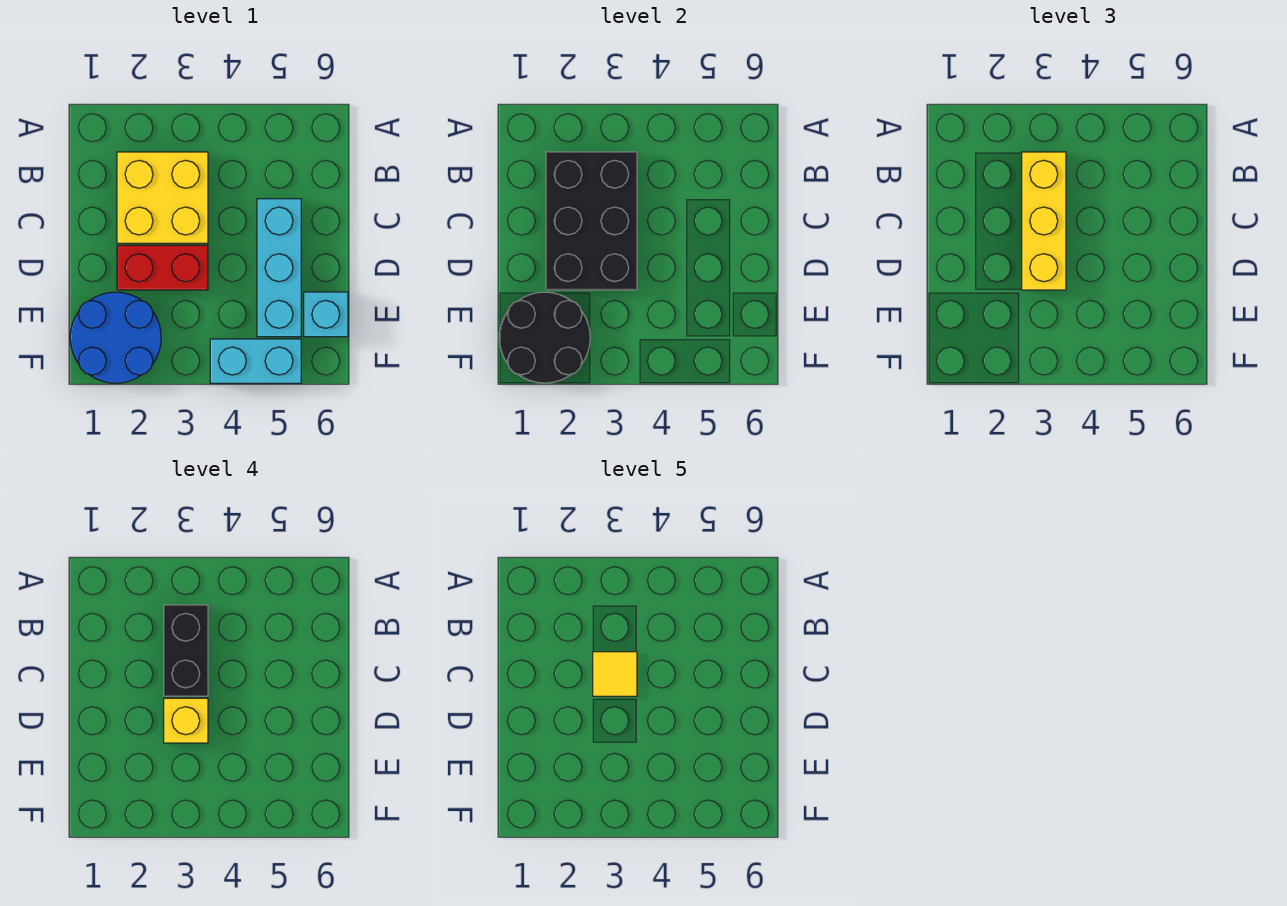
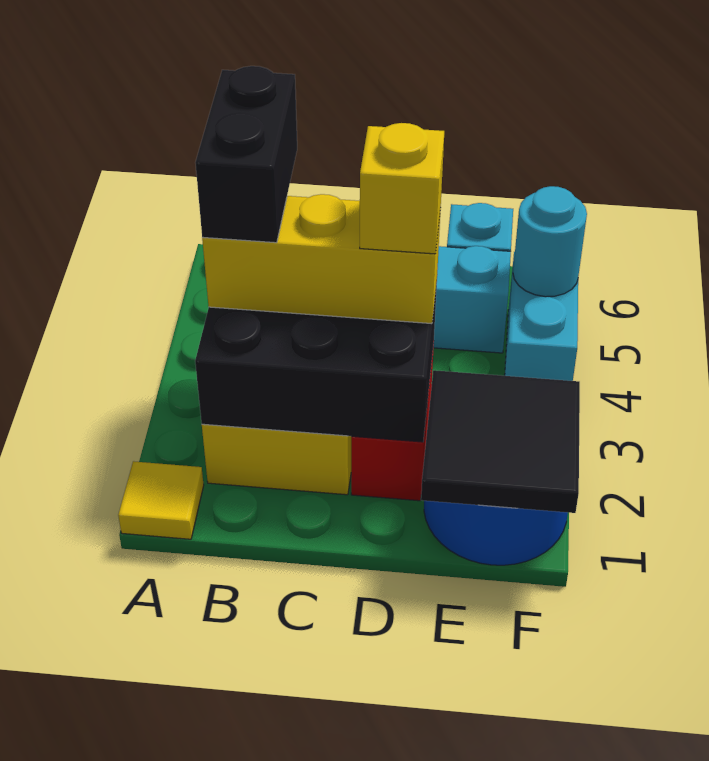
black brick B3:C3 level 4 -> black brick B3:B4 level 4
yellow tile C3 level 5 -> yellow tile A1 level 1
black round brick E1:F2 level 2 -> black tile E1:F2 level 2
none -> cyan round brick F5 level 2

